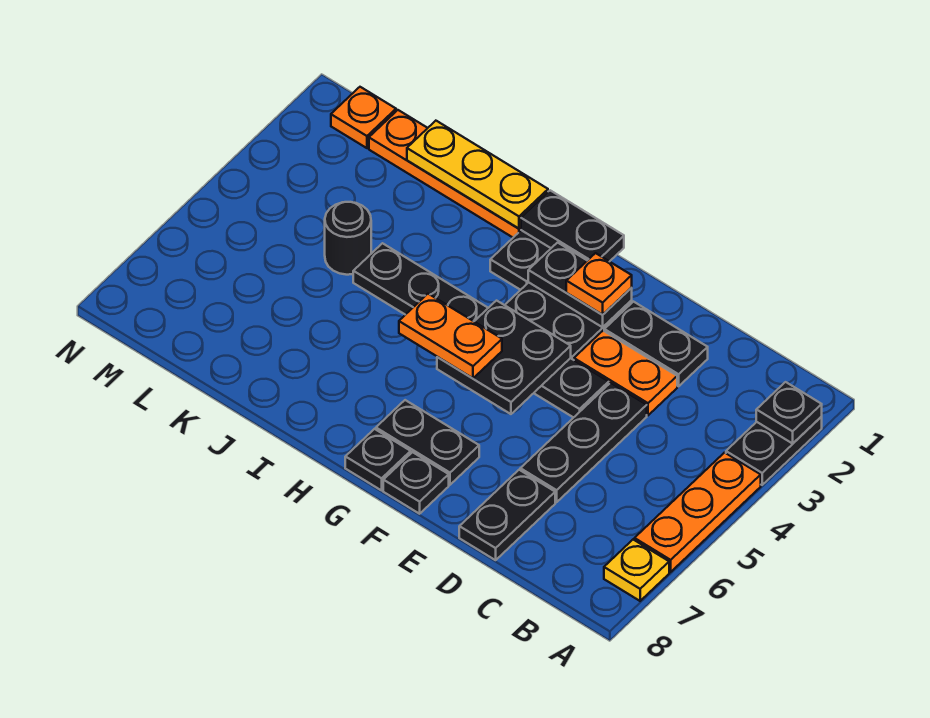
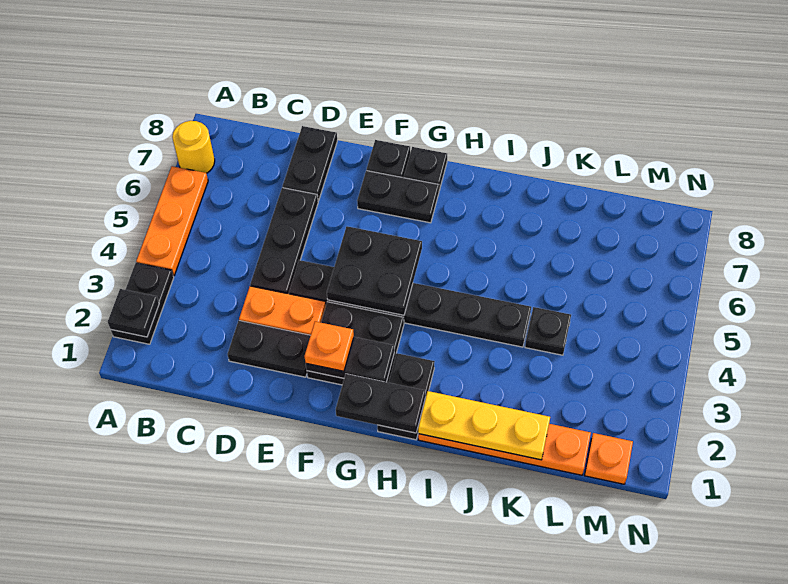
yellow plate A7 level 1 -> yellow round brick A7 level 1
orange plate G5:H5 level 3 -> none
black round brick K4 level 1 -> black plate K4 level 1

